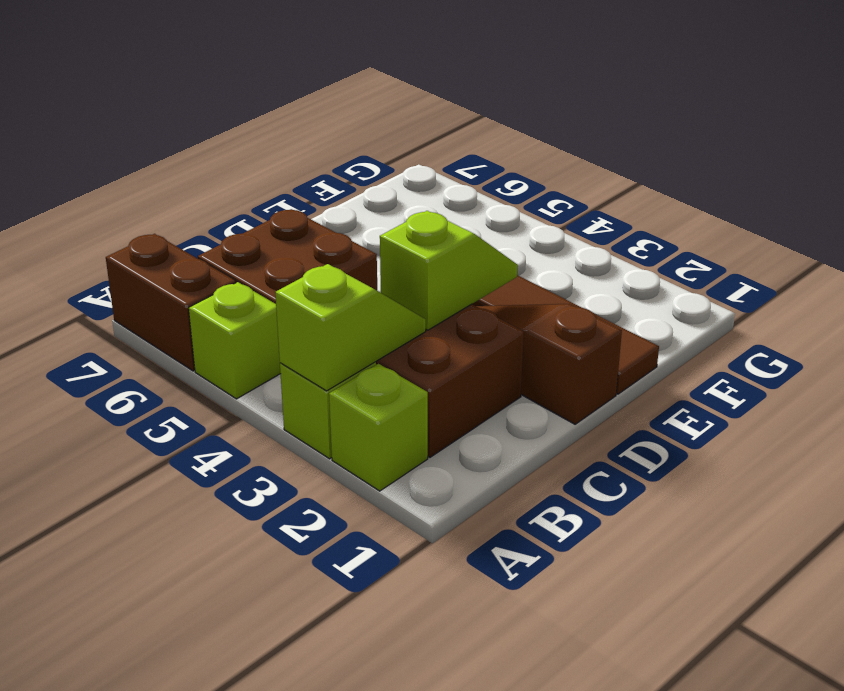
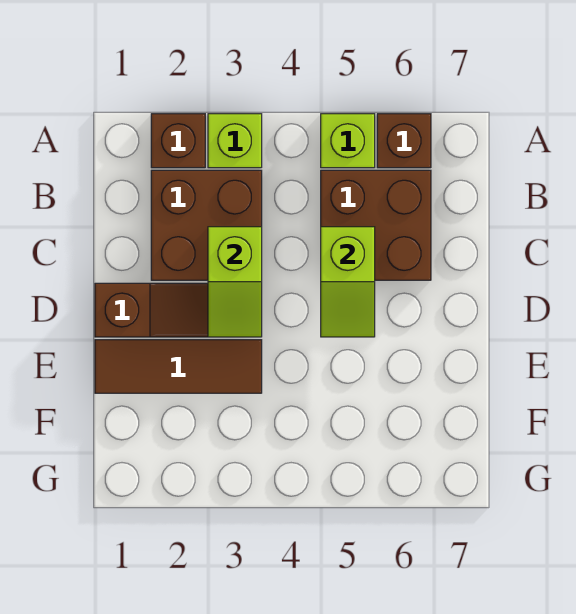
lime brick A2 level 1 -> brown brick A2 level 1
lime slope A3:B3 level 2 top A -> lime slope C5:D5 level 2 top C
brown brick A6:A7 level 1 -> brown brick A6 level 1

